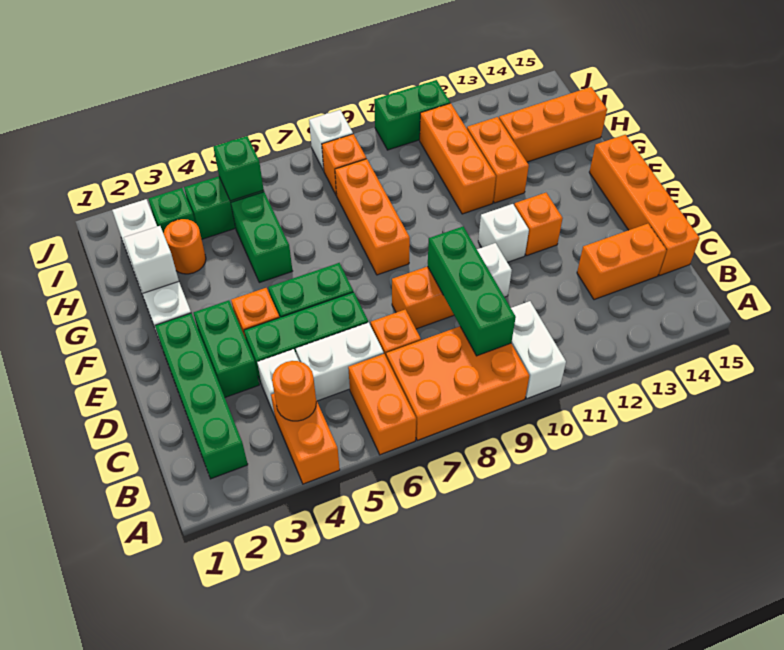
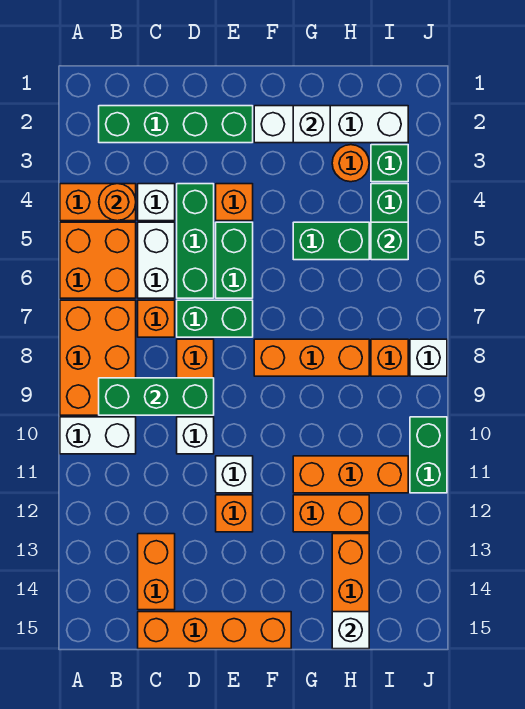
orange brick A6:B6 level 1 -> orange brick A5:B6 level 1
green brick D3:E3 level 1 -> green brick D7:E7 level 1
none -> white brick H15 level 2

